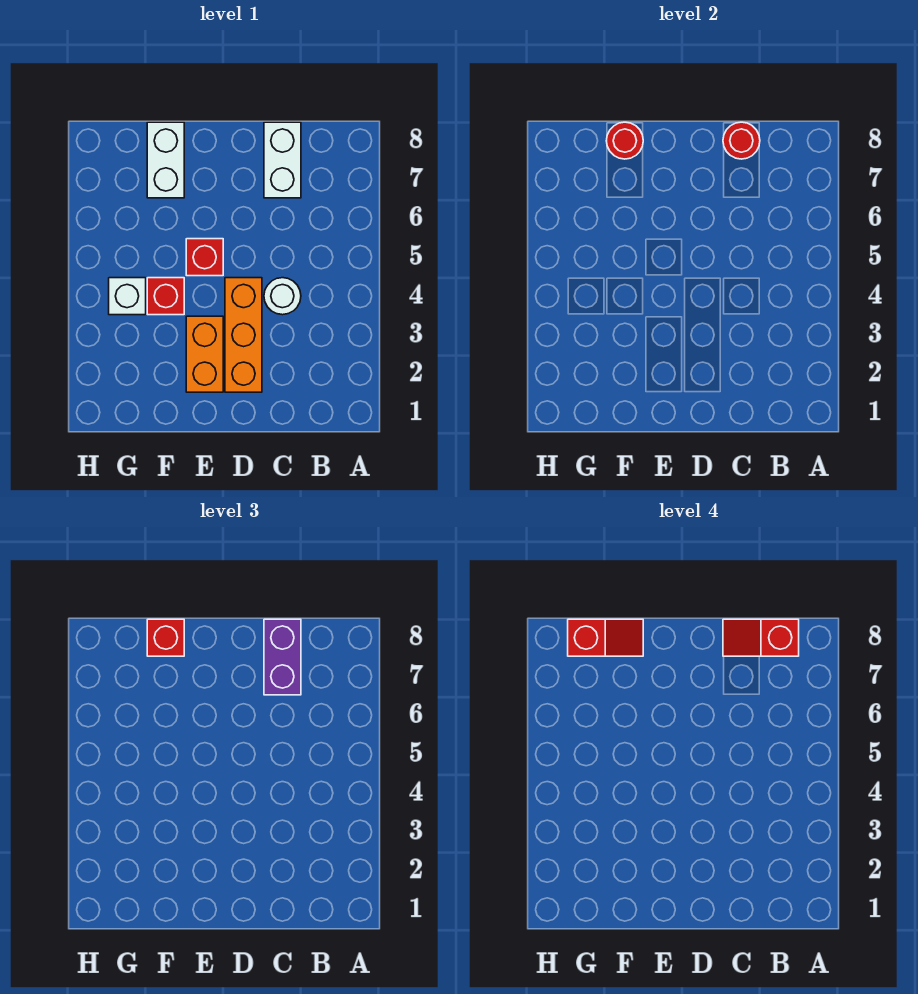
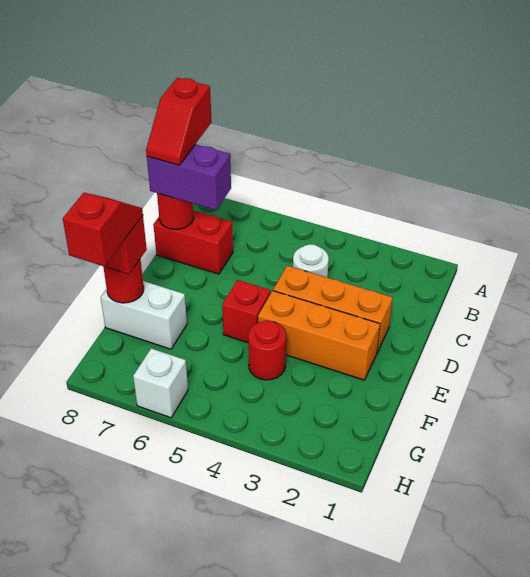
white brick C7:C8 level 1 -> red brick C7:C8 level 1
orange brick E2:E3 level 1 -> orange brick E2:E4 level 1
red brick F4 level 1 -> red round brick F4 level 1
white brick G4 level 1 -> white brick H6 level 1

